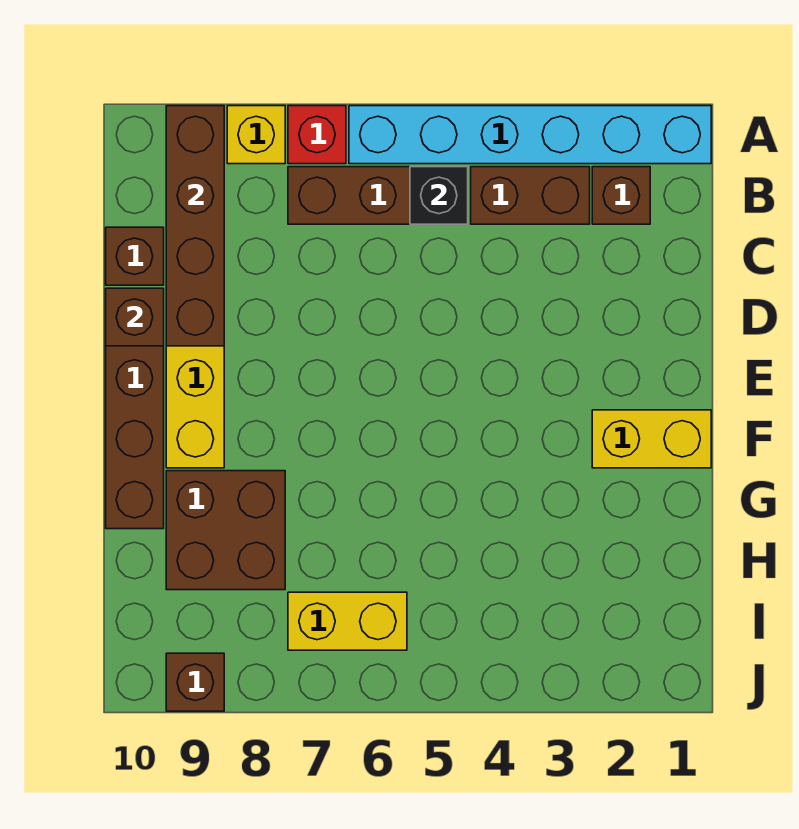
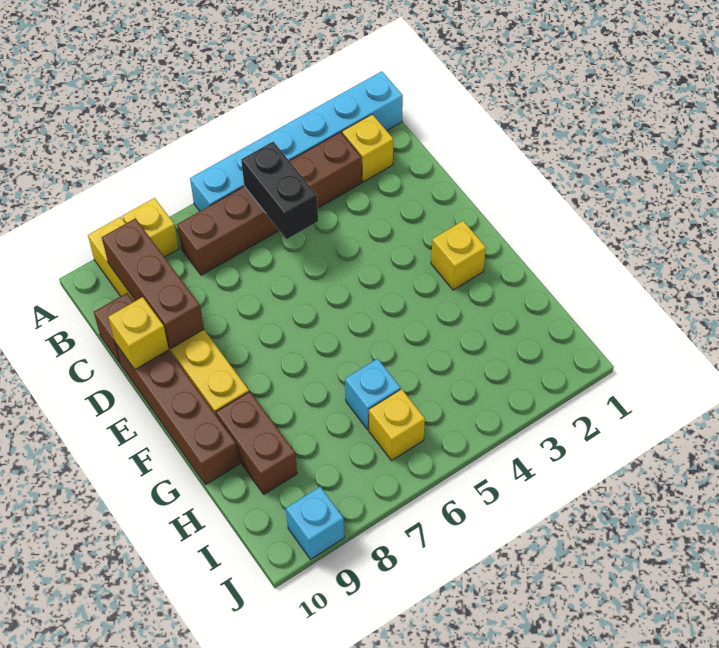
red brick A7 level 1 -> none
brown brick A9:D9 level 2 -> brown brick B9:D9 level 2
brown brick B2 level 1 -> yellow brick B2 level 1
black brick B5 level 2 -> black brick B5:C5 level 2
brown brick D10 level 2 -> yellow brick D10 level 2
yellow brick F1:F2 level 1 -> yellow brick F2 level 1
brown brick G8:H9 level 1 -> brown brick G9:H9 level 1
none -> cyan brick H6 level 1
yellow brick I6:I7 level 1 -> yellow brick I6 level 1
brown brick J9 level 1 -> cyan brick J9 level 1

